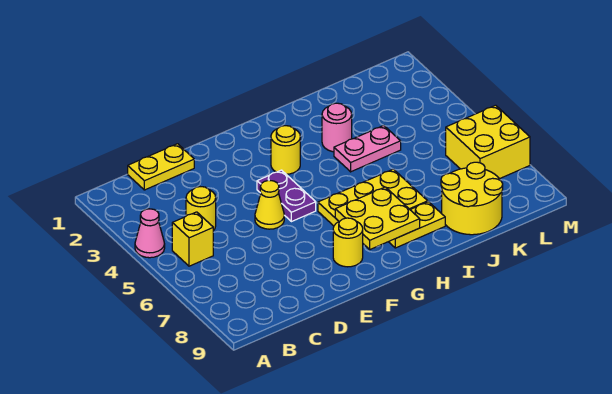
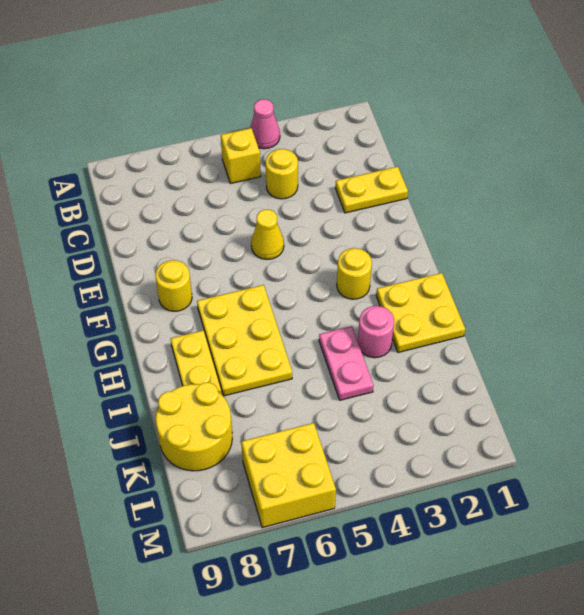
yellow plate C1:D1 level 1 -> yellow plate D1:D2 level 1
purple plate F4:F5 level 1 -> none
yellow plate G7:H8 level 2 -> yellow plate H1:I2 level 1

